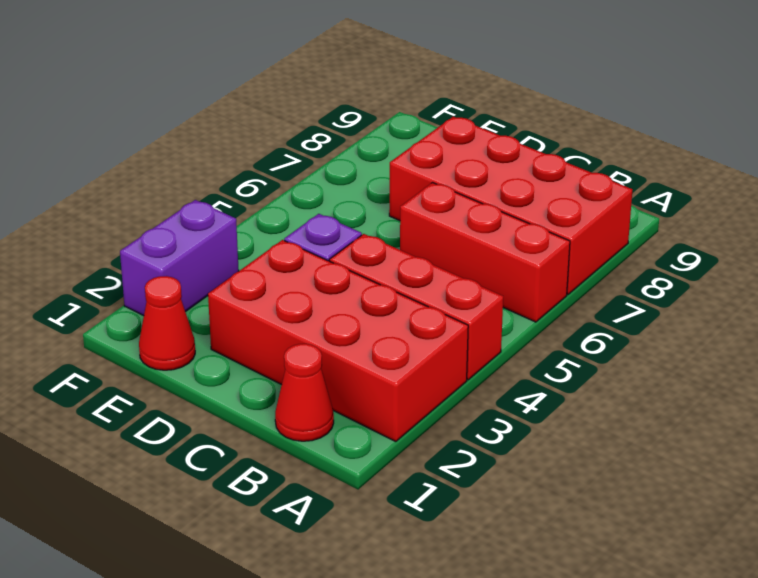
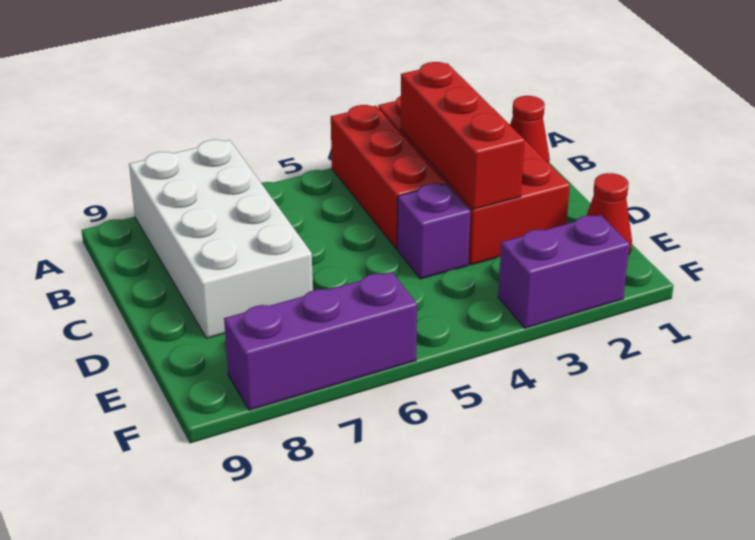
red brick A6:C6 level 1 -> red brick B3:D3 level 2
red brick A7:D8 level 1 -> white brick A7:D8 level 1
none -> purple brick F6:F8 level 1

